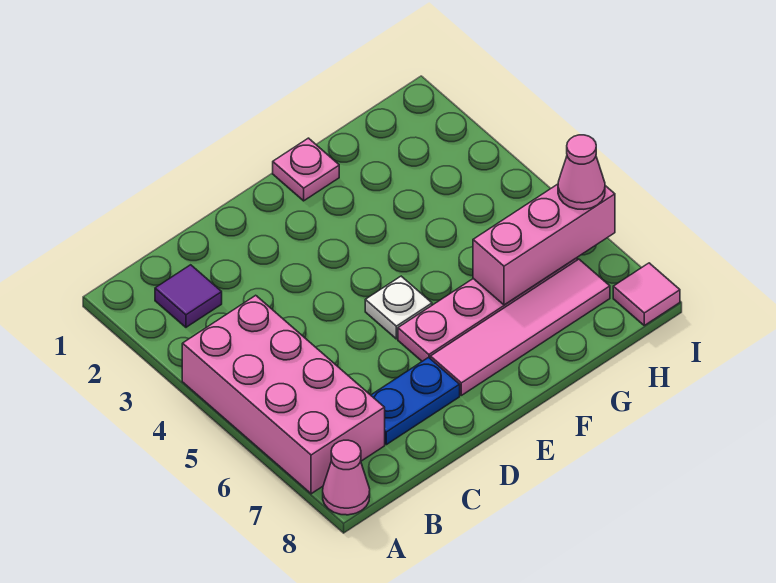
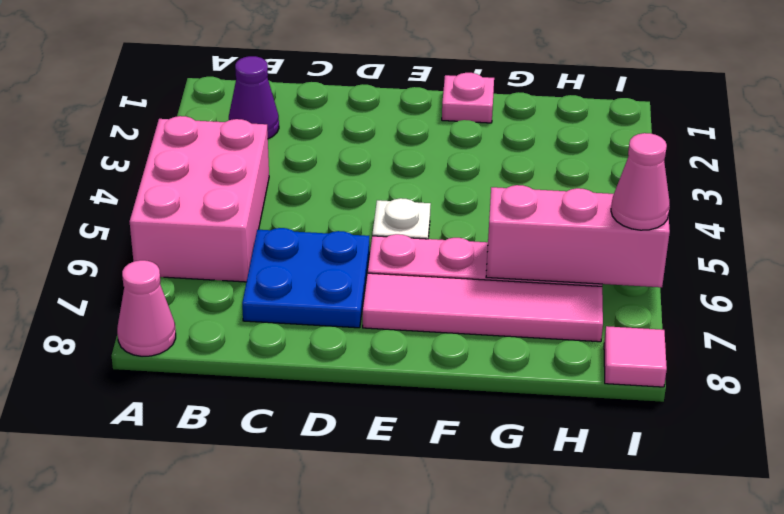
pink brick A4:B7 level 1 -> pink brick A4:B6 level 1
purple tile B2 level 1 -> purple cone B2 level 1
blue plate C7:D7 level 1 -> blue plate C6:D7 level 1

